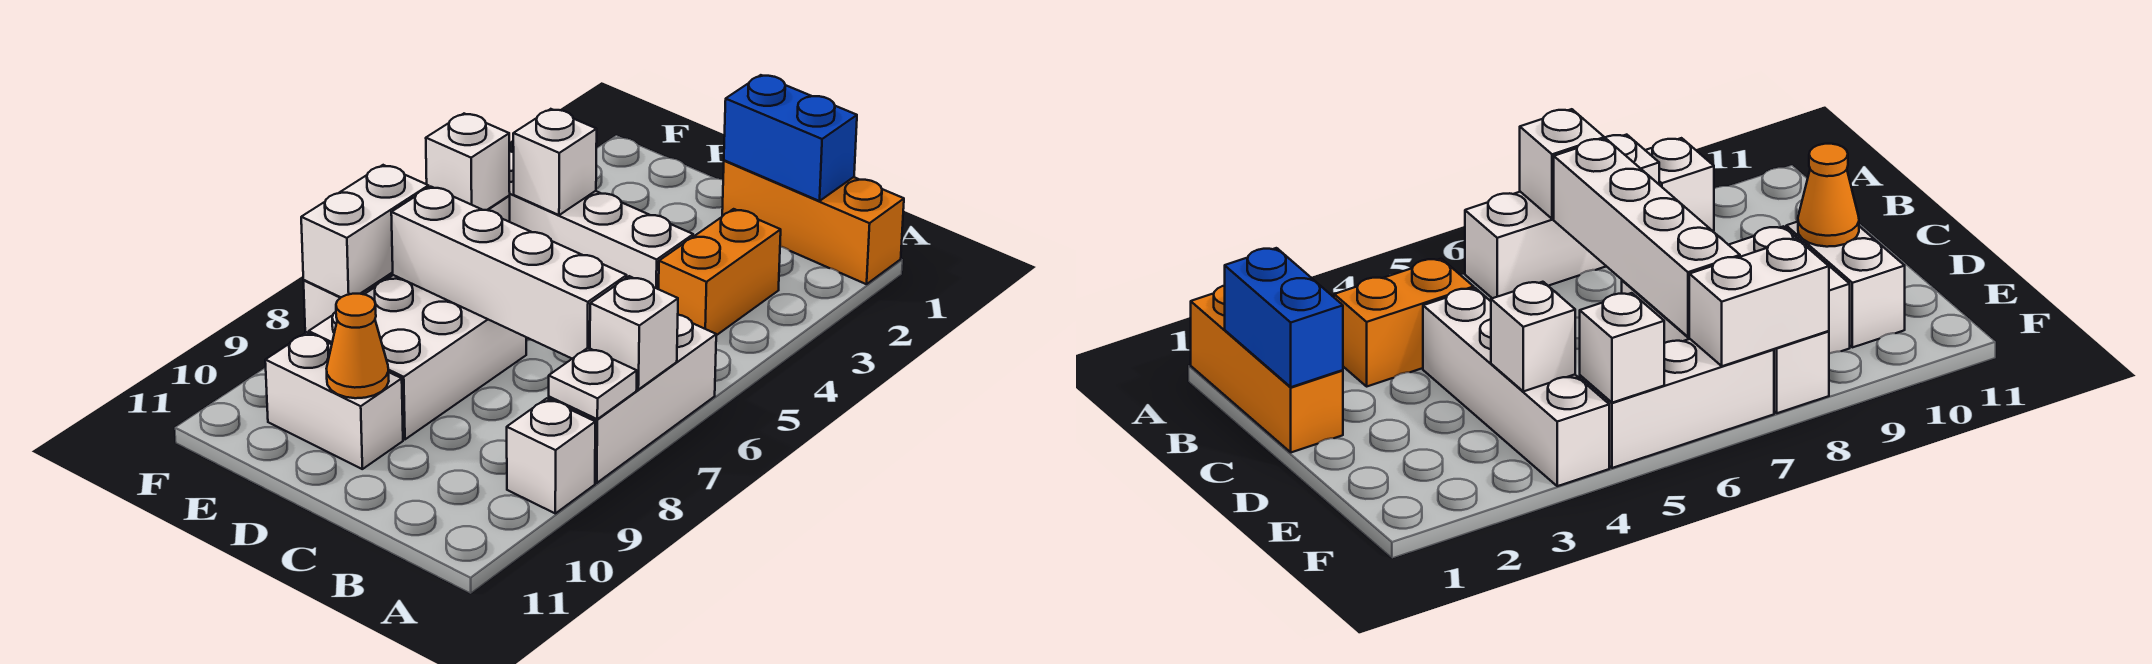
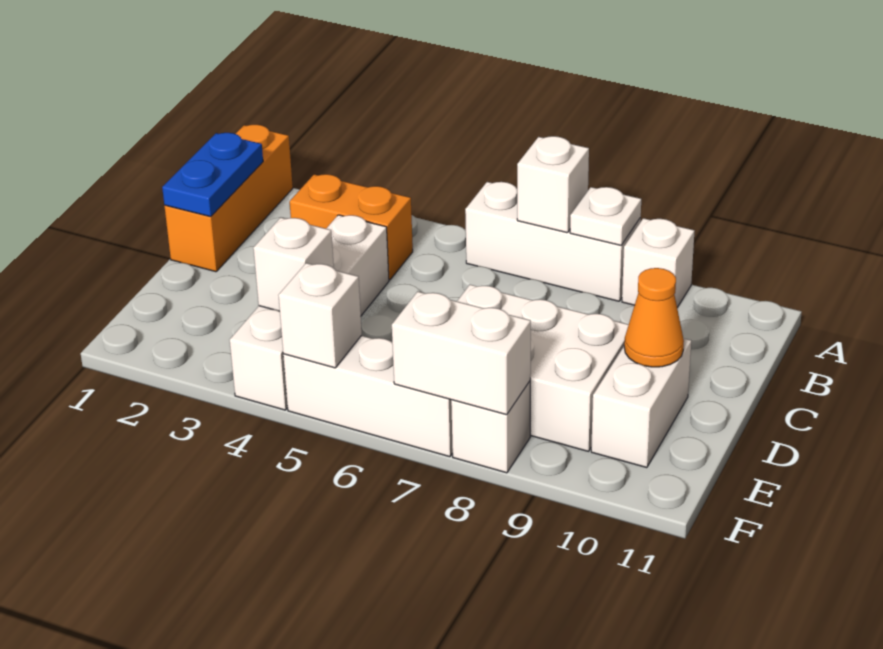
blue brick B1:C1 level 2 -> blue plate B1:C1 level 2
white brick B7:E7 level 2 -> none

